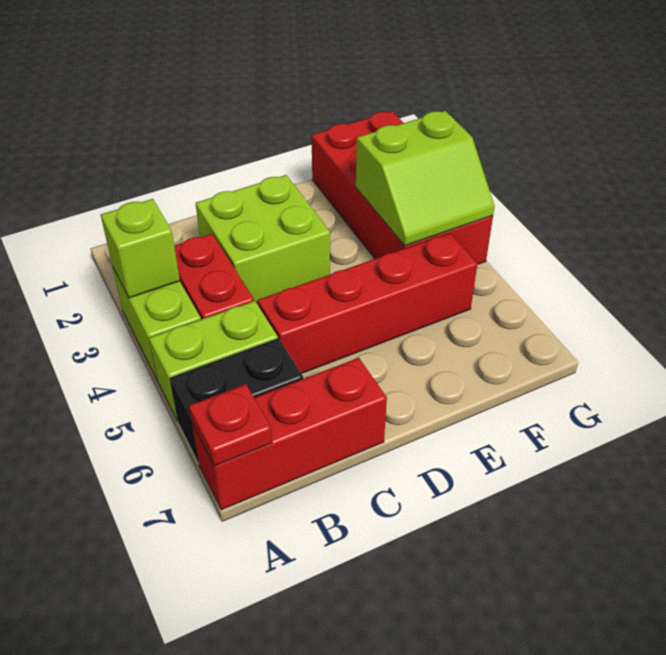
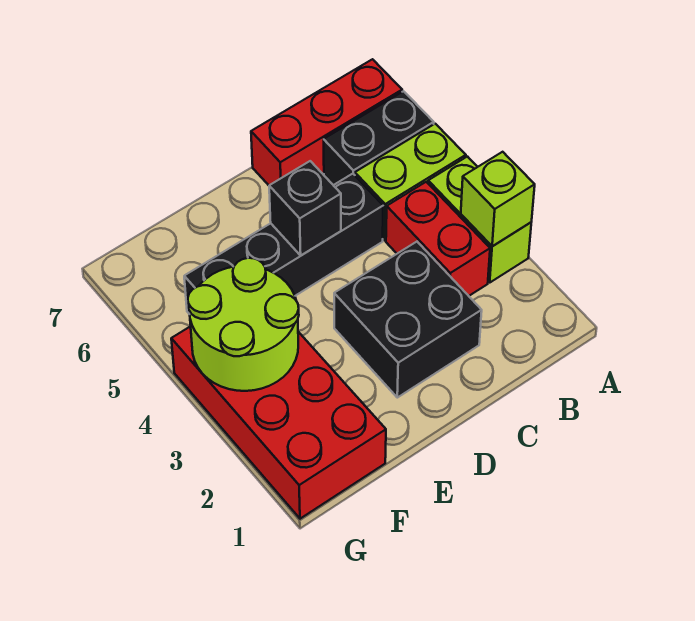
red plate A7 level 2 -> none
lime brick C2:D3 level 1 -> black brick C2:D3 level 1
red brick C5:F5 level 1 -> black brick C5:F5 level 1
none -> black brick D5 level 2
lime slope F3:G4 level 2 top 3 -> lime round brick F3:G4 level 2

